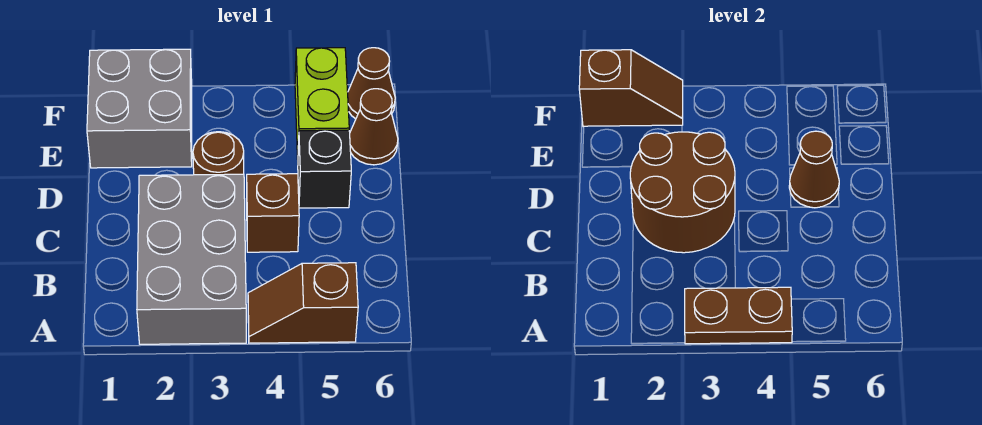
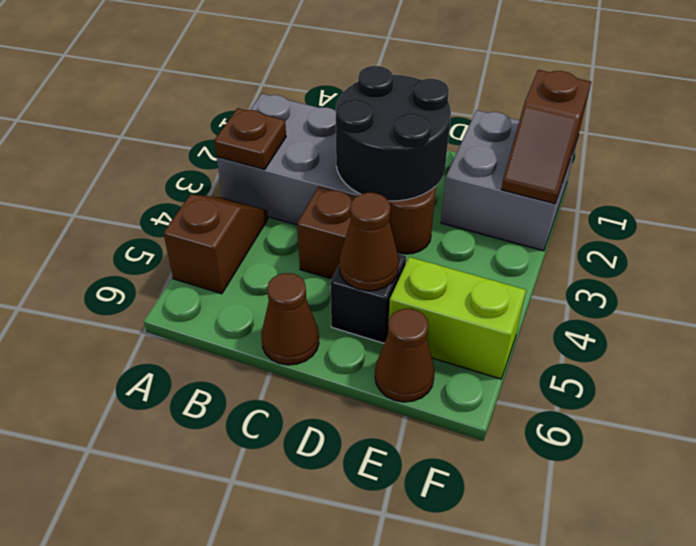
brown plate A3:A4 level 2 -> brown plate A3 level 2
brown round brick C2:D3 level 2 -> black round brick C2:D3 level 2
brown cone F6 level 1 -> brown cone C6 level 1

